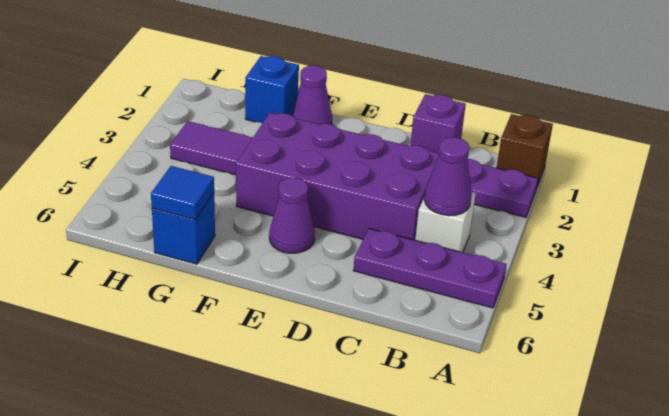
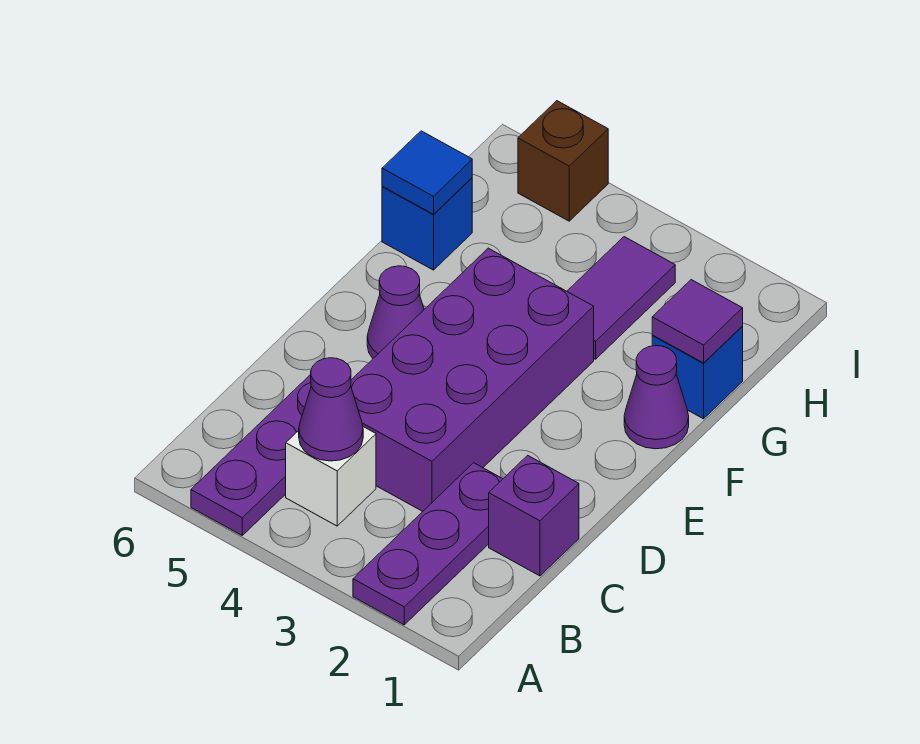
brown brick A1 level 1 -> brown brick I5 level 1
none -> purple tile G1 level 2

